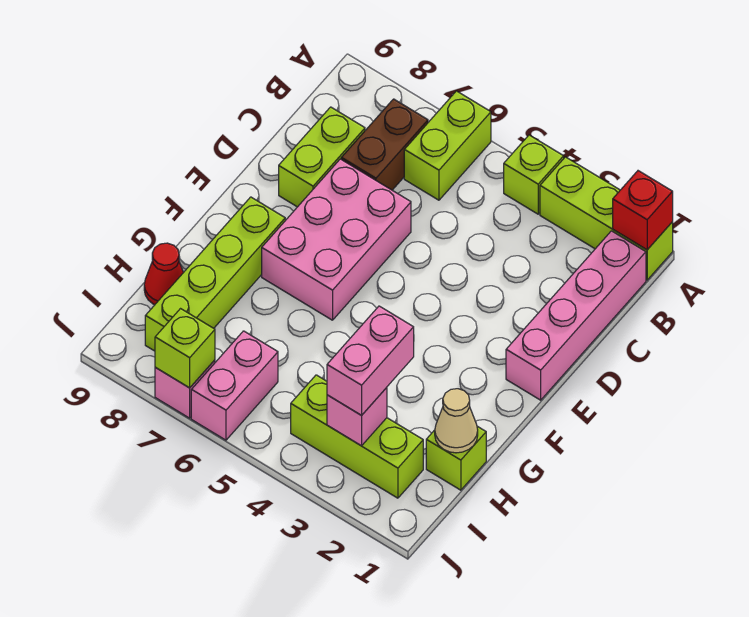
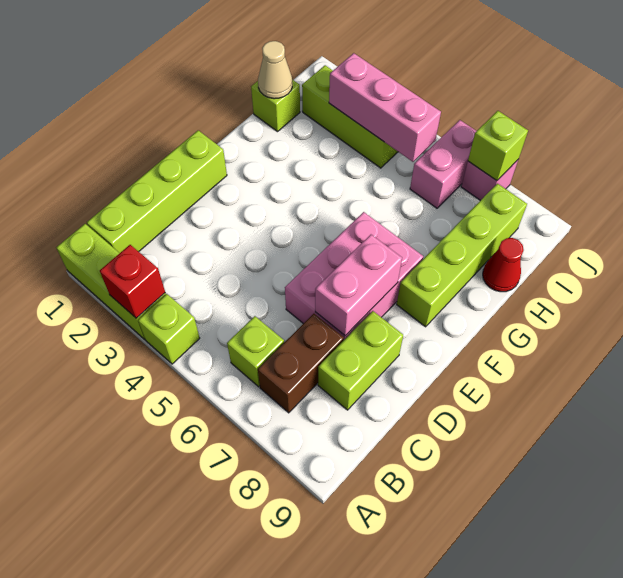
red brick A1 level 2 -> red brick A3 level 2
lime brick A6:B6 level 1 -> lime brick B6 level 1
pink brick B1:E1 level 1 -> lime brick B1:E1 level 1
pink brick H3:I3 level 3 -> pink brick D7:E7 level 2
pink brick I3 level 2 -> pink brick I3:I5 level 2

